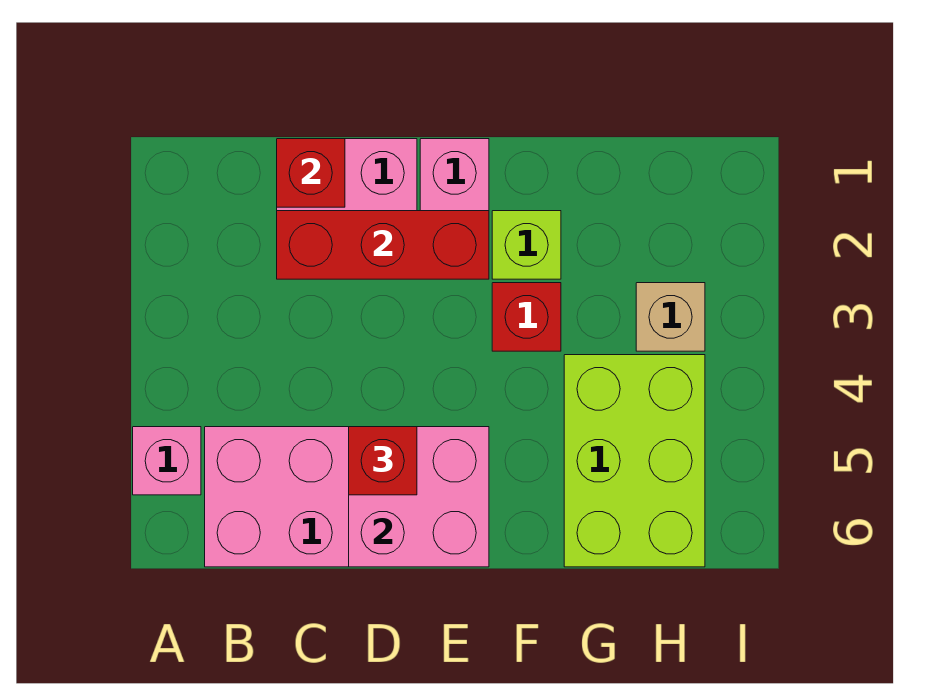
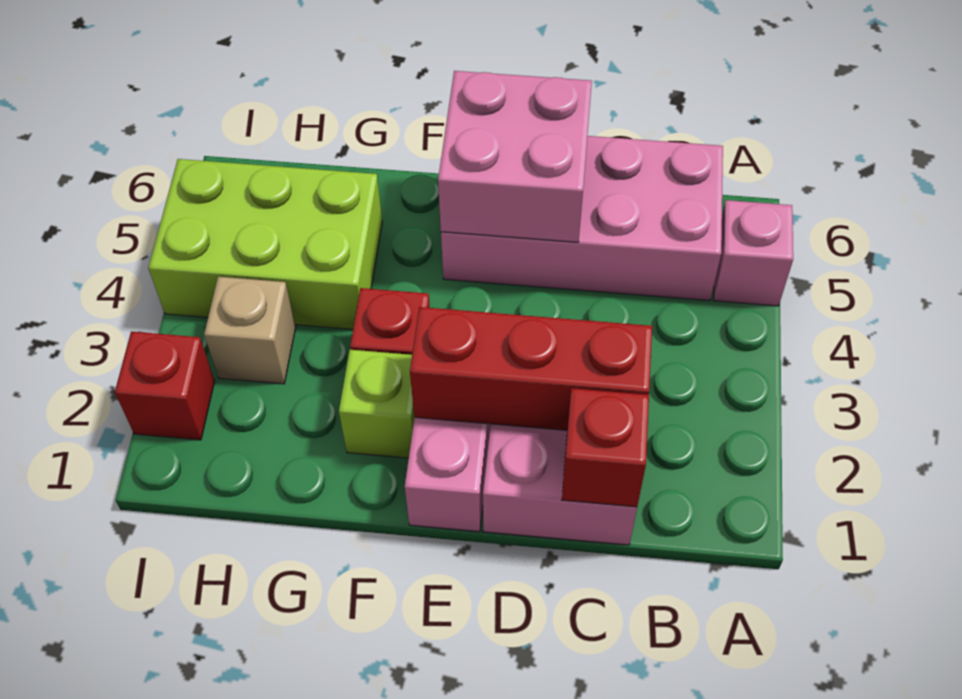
red brick D5 level 3 -> red brick I2 level 1
lime brick G4:H6 level 1 -> lime brick G4:I5 level 1

